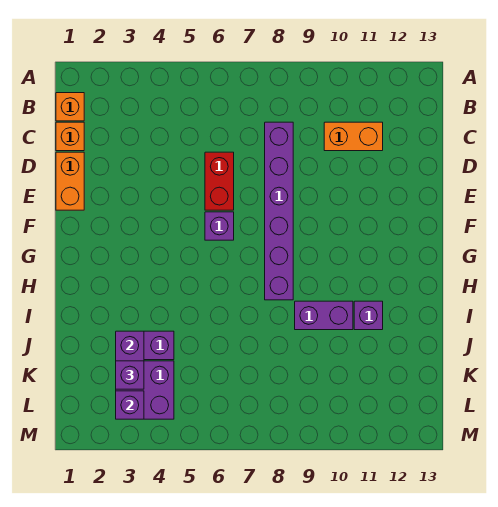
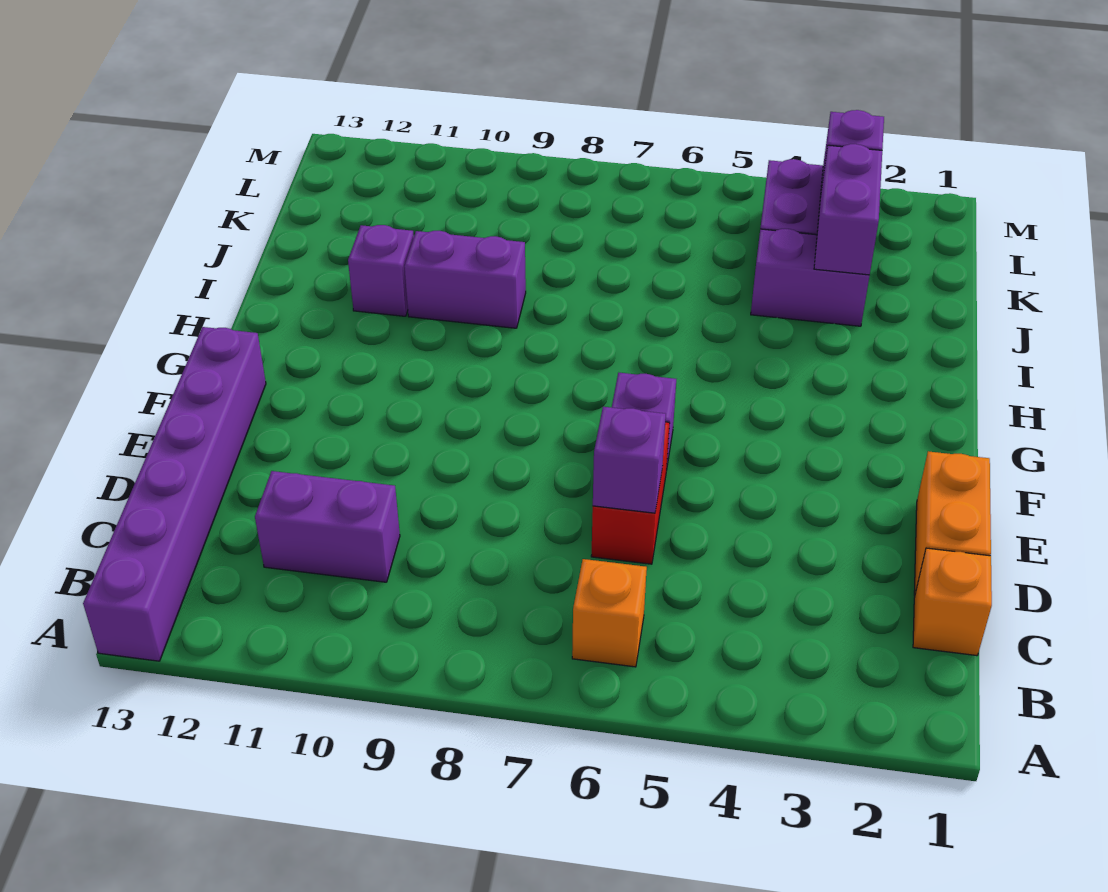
orange brick B1 level 1 -> orange brick B6 level 1
purple brick C8:H8 level 1 -> purple brick A13:F13 level 1
orange brick C10:C11 level 1 -> purple brick C10:C11 level 1
purple brick K3 level 3 -> purple brick D6 level 2

